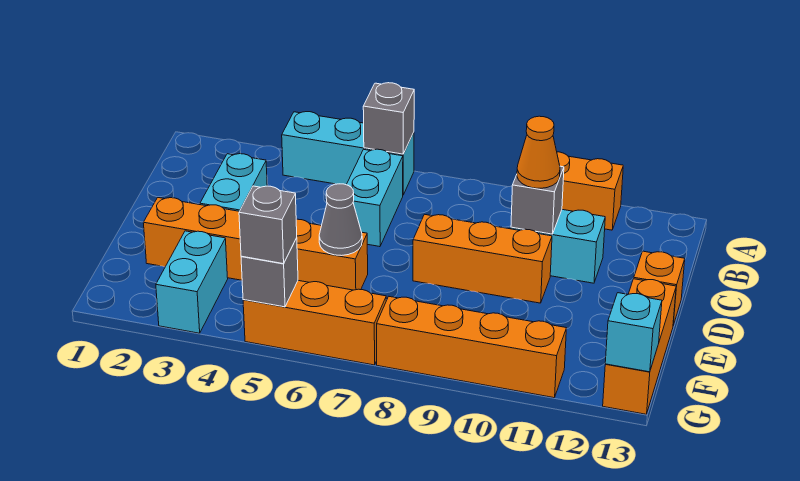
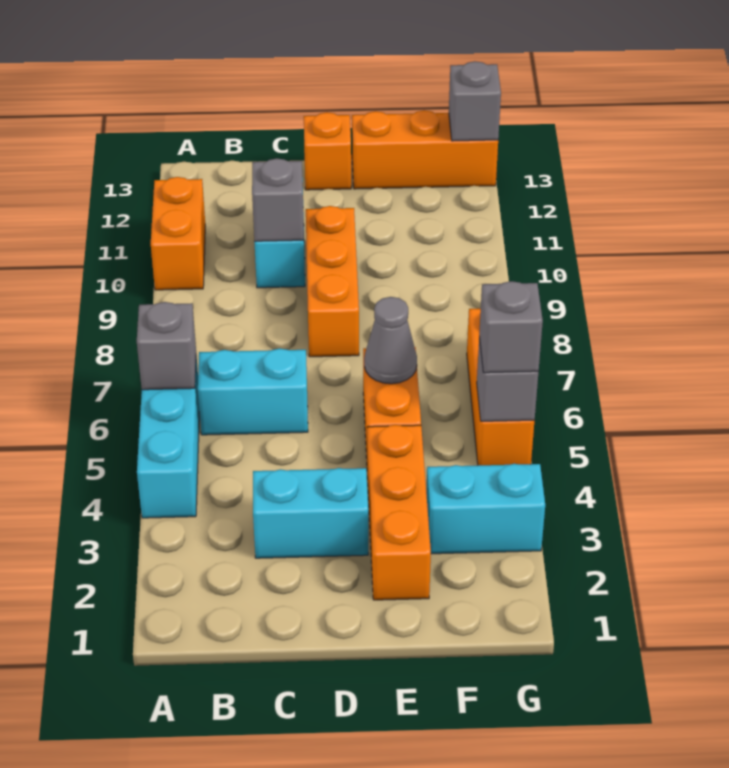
orange cone C10 level 3 -> none
orange brick G8:G11 level 1 -> none
cyan brick G13 level 2 -> grey brick G13 level 2

